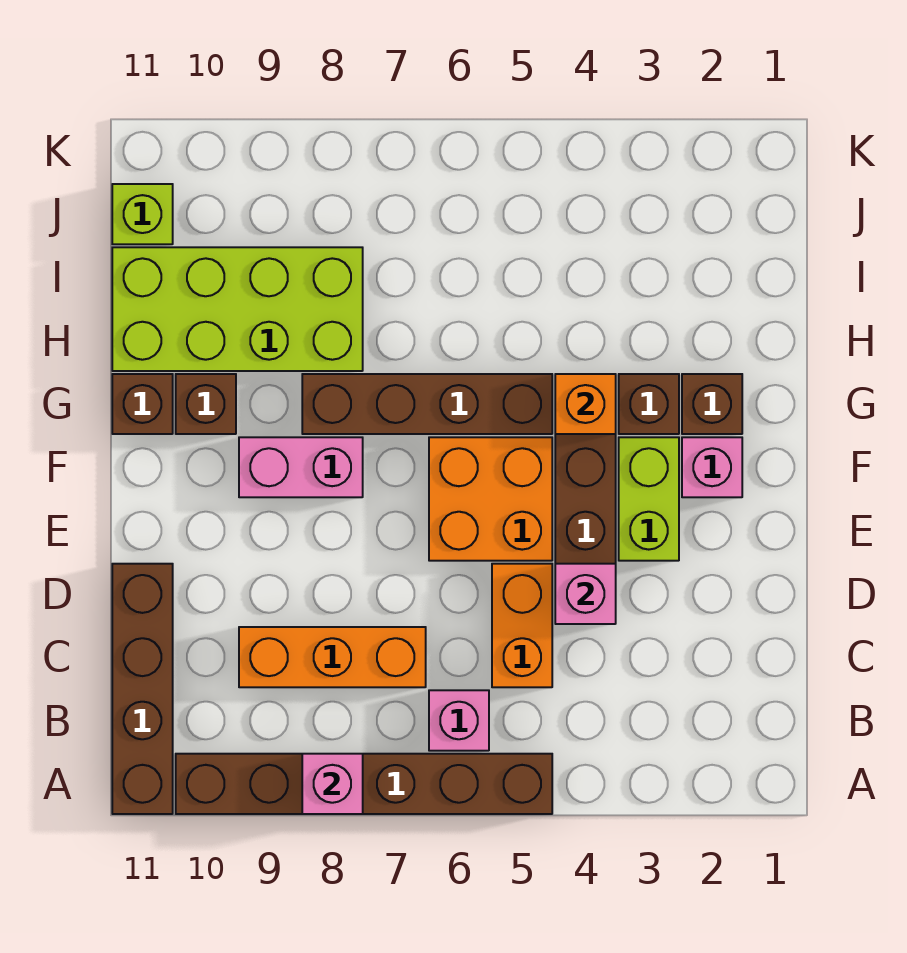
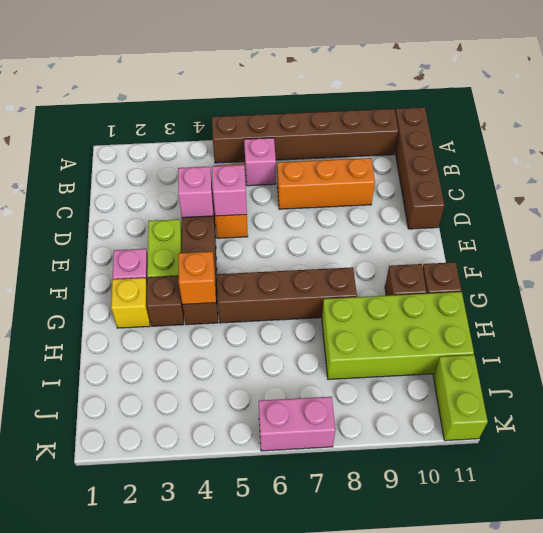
pink brick A8 level 2 -> pink brick D5 level 2
orange brick E5:F6 level 1 -> none
pink brick F8:F9 level 1 -> pink brick K6:K7 level 1
brown brick G2 level 1 -> yellow brick G2 level 1
lime brick J11 level 1 -> lime brick J11:K11 level 1

